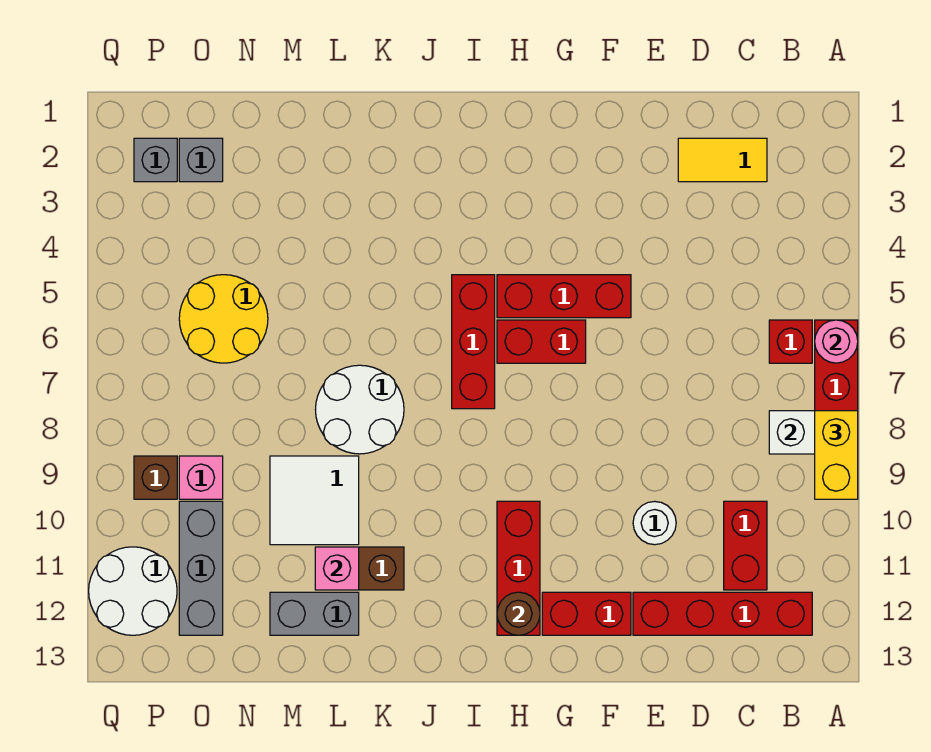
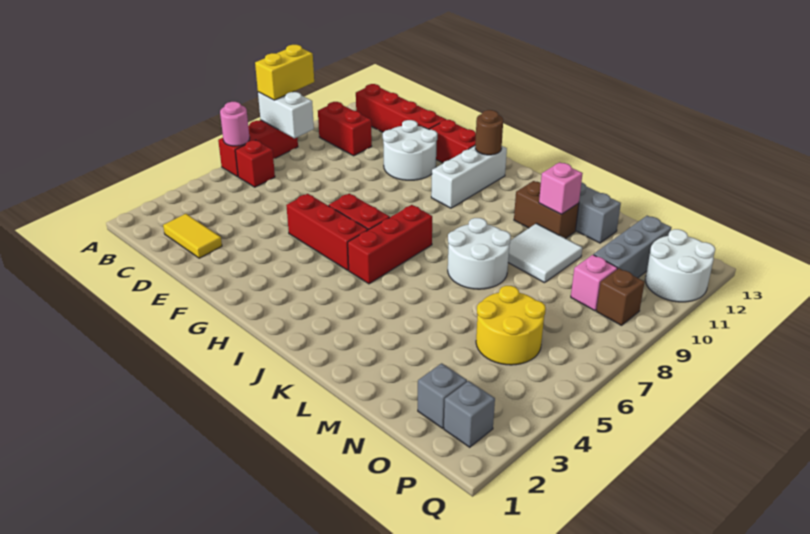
red brick C10:C11 level 1 -> red brick B10:C10 level 1
white round brick E10 level 1 -> white round brick E10:F11 level 1
red brick H10:H12 level 1 -> white brick H10:H12 level 1

